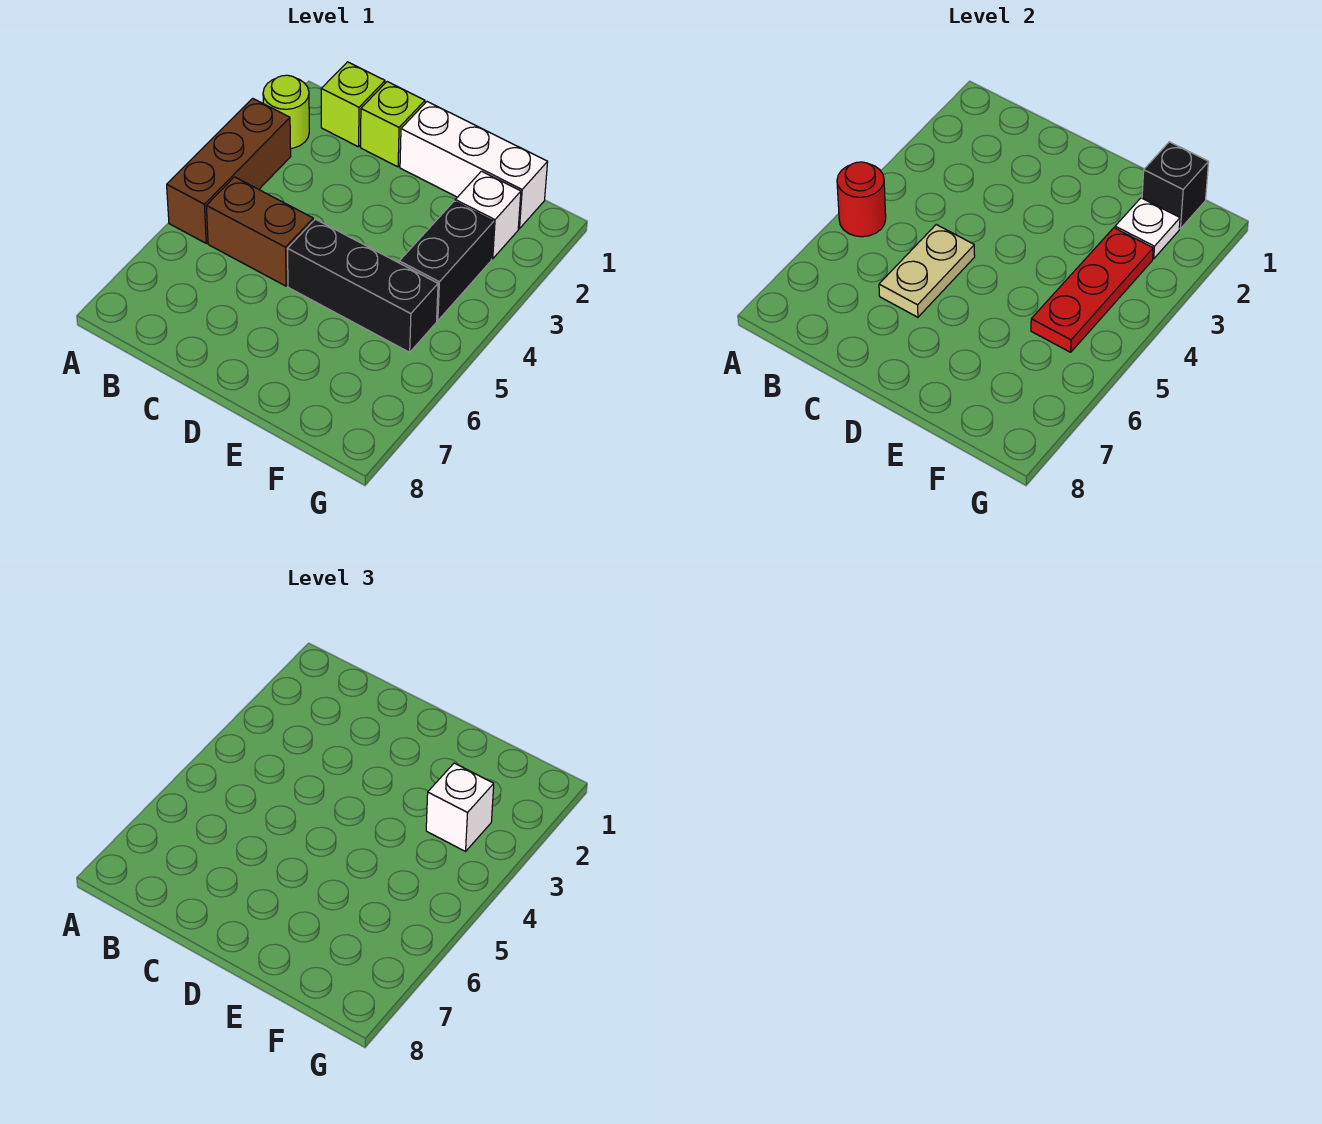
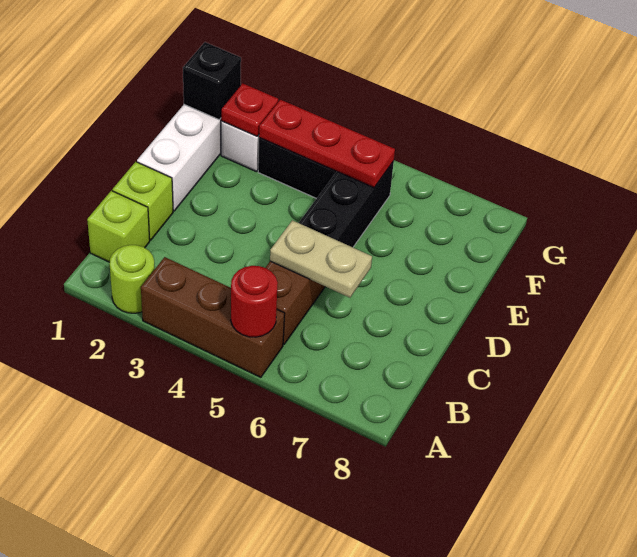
white plate F2 level 2 -> red plate F2 level 2
white brick F3 level 3 -> none

